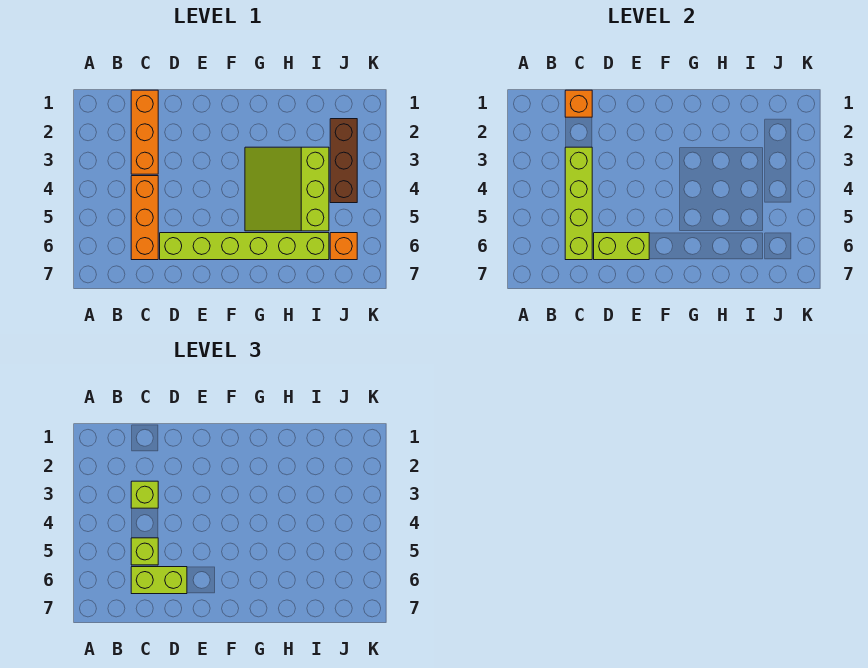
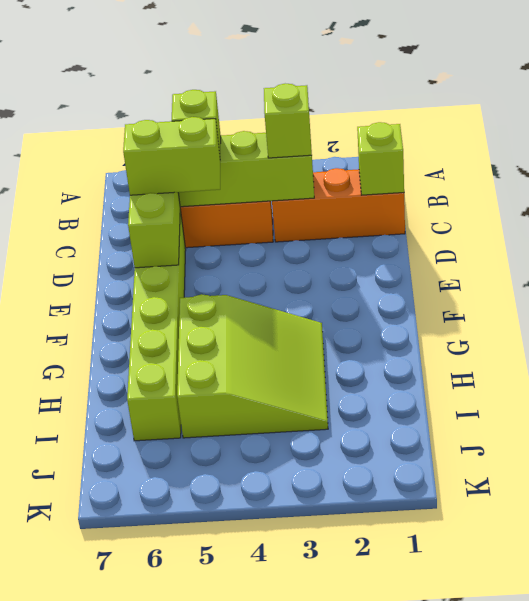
orange brick C1 level 2 -> lime brick C1 level 2
lime brick C6:D6 level 3 -> lime brick D5:D6 level 3
lime slope G3:I5 level 1 top I -> lime slope G3:I5 level 1 top 5
brown brick J2:J4 level 1 -> none
orange brick J6 level 1 -> none

